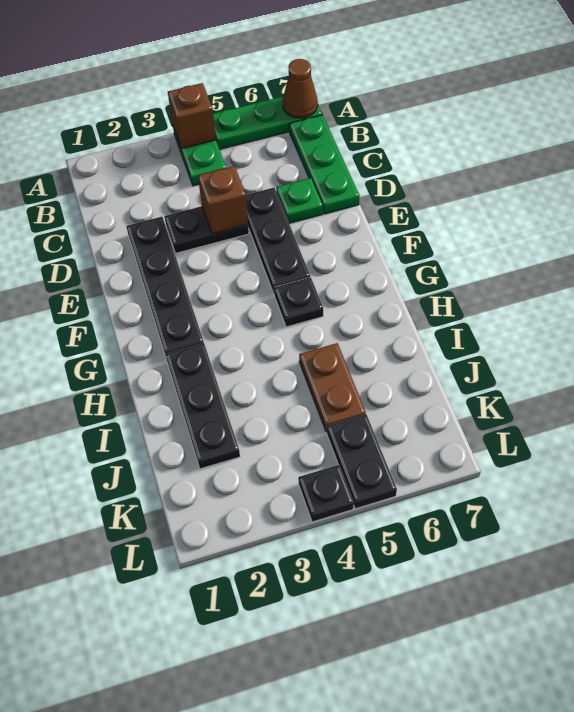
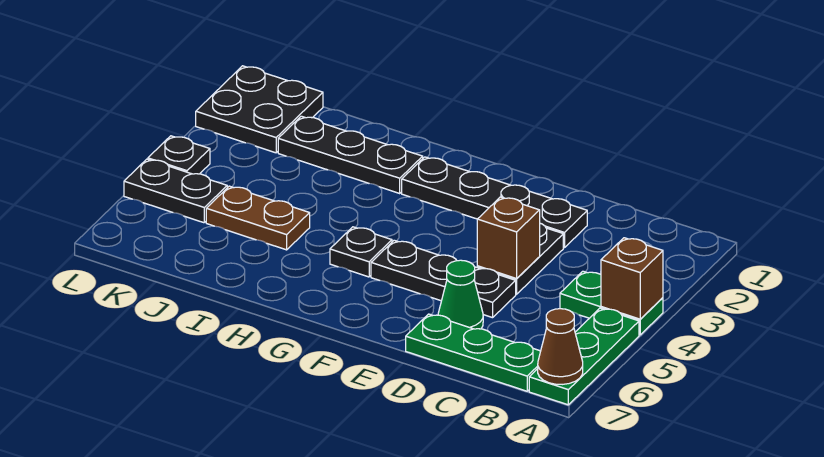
green plate D6 level 1 -> green cone D6 level 1
none -> black plate K1:L2 level 1

